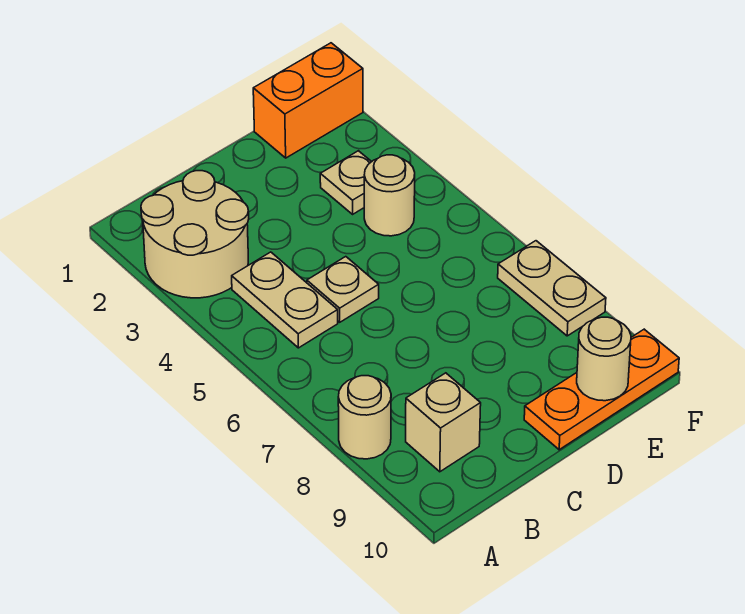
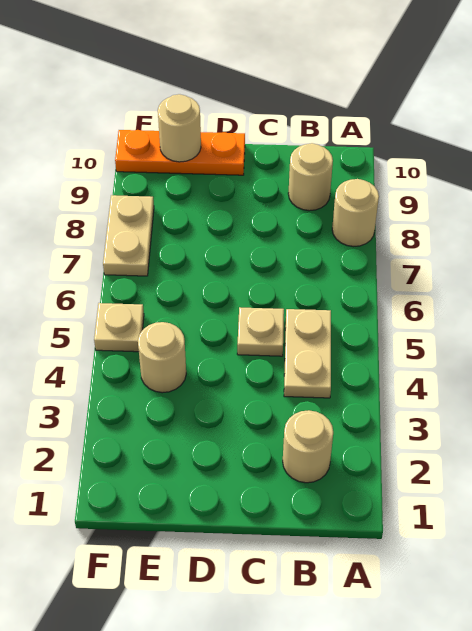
tan round brick A2:B3 level 1 -> tan round brick B2 level 1
tan brick B9 level 1 -> tan round brick B9 level 1
orange brick E1:F1 level 1 -> none
tan plate E3 level 1 -> tan plate F5 level 1

